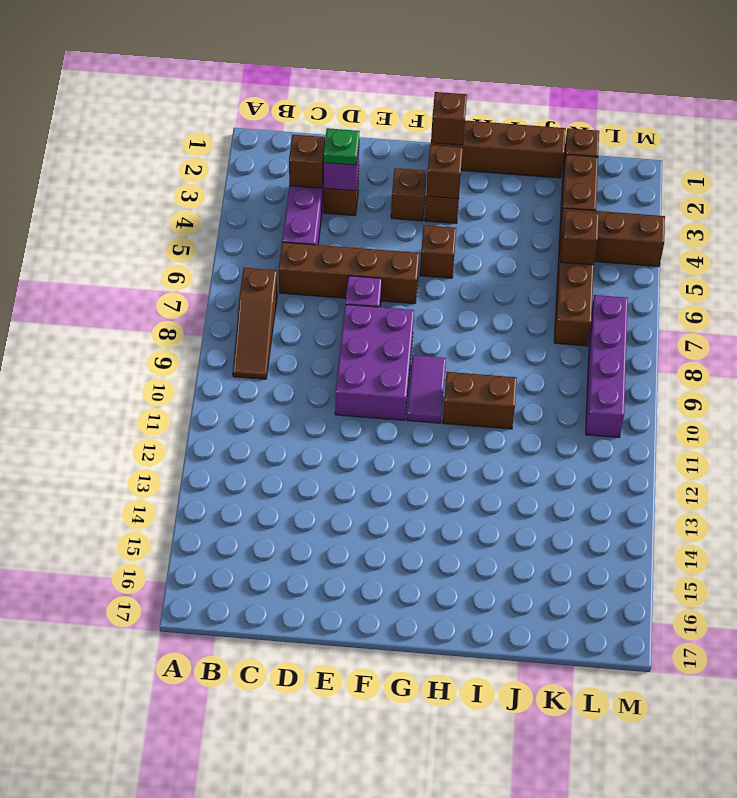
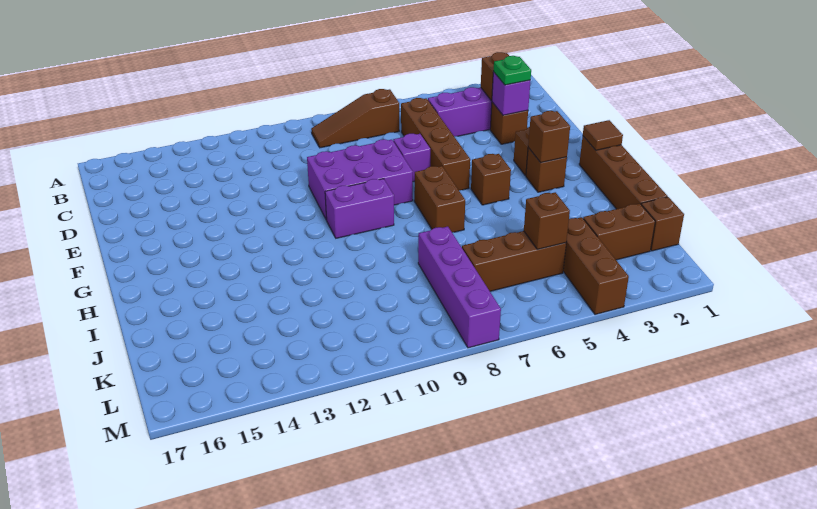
brown brick G1 level 2 -> brown tile G1 level 2
purple tile G9:G10 level 1 -> purple brick G9:G10 level 1
brown brick H10:I10 level 1 -> brown brick G7:H7 level 1
purple brick L7:L10 level 1 -> purple brick J8:M8 level 1

